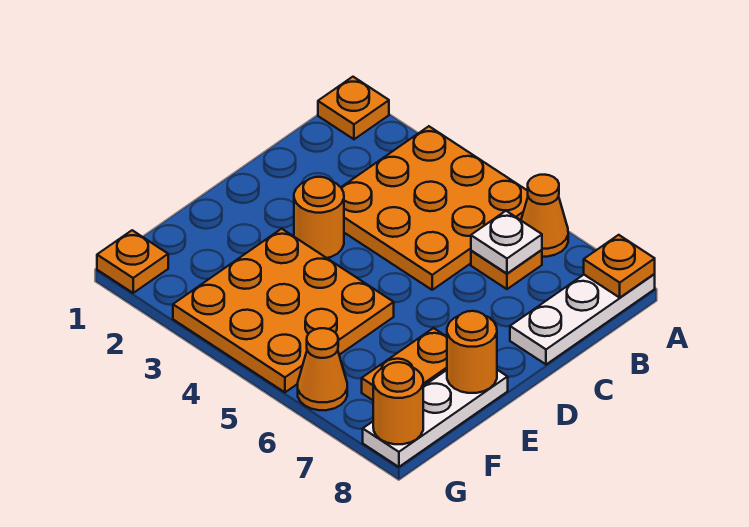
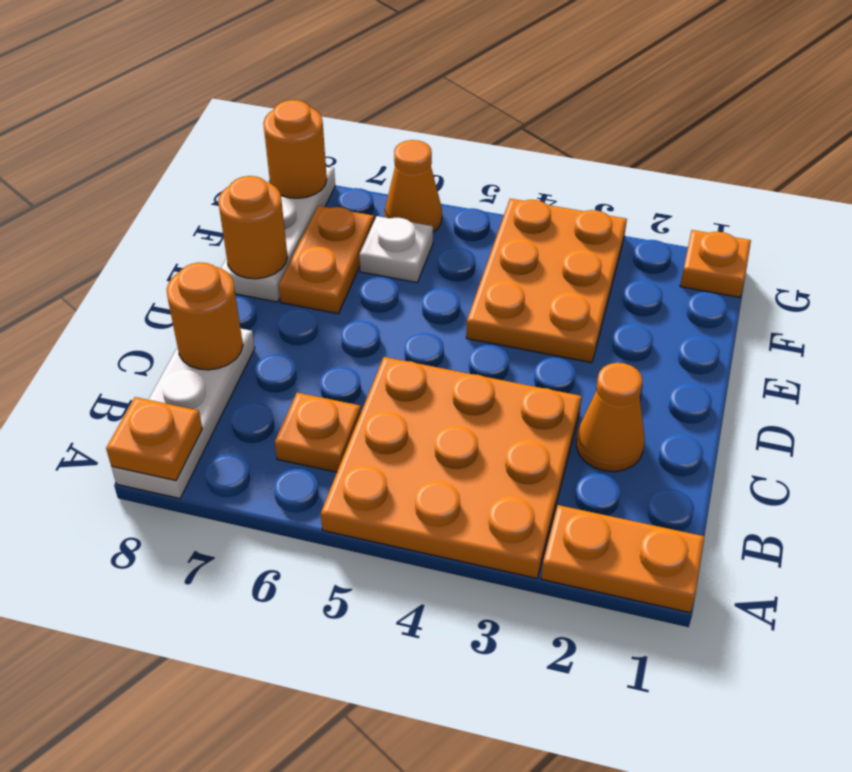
orange plate A1 level 1 -> orange plate A1:A2 level 1
orange cone A6 level 1 -> orange cone C2 level 1
white plate B6 level 2 -> white plate F6 level 1
orange round brick D3 level 1 -> orange round brick C8 level 2
orange plate E3:G5 level 1 -> orange plate E3:G4 level 1

